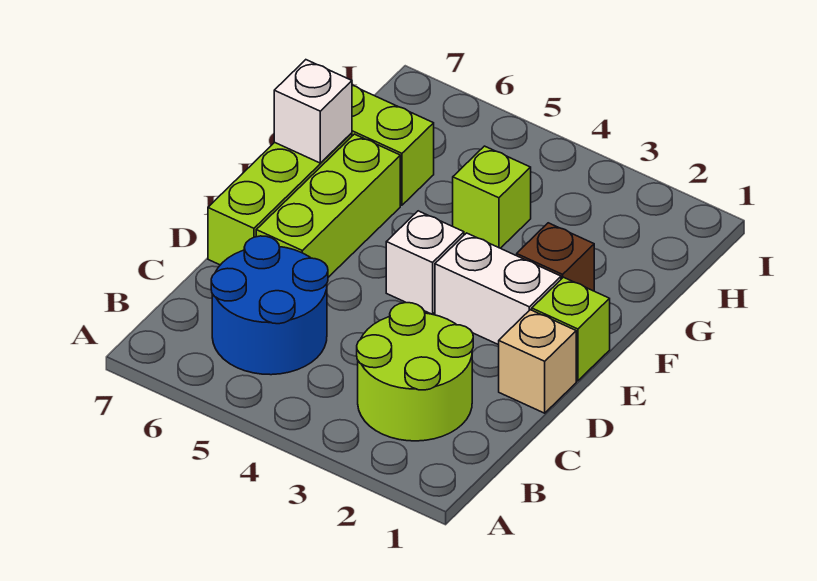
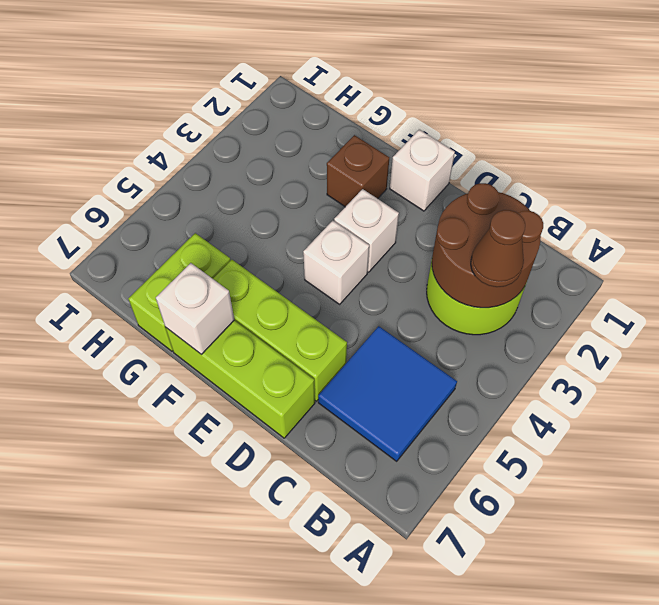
none -> brown round brick B2:C3 level 2
none -> brown cone B3 level 3
blue round brick B5:C6 level 1 -> blue tile B5:C6 level 1
tan brick D1 level 1 -> none
lime brick E1 level 1 -> white brick E1 level 1
white brick E2:E3 level 1 -> white brick E3 level 1
lime brick G4 level 1 -> none

